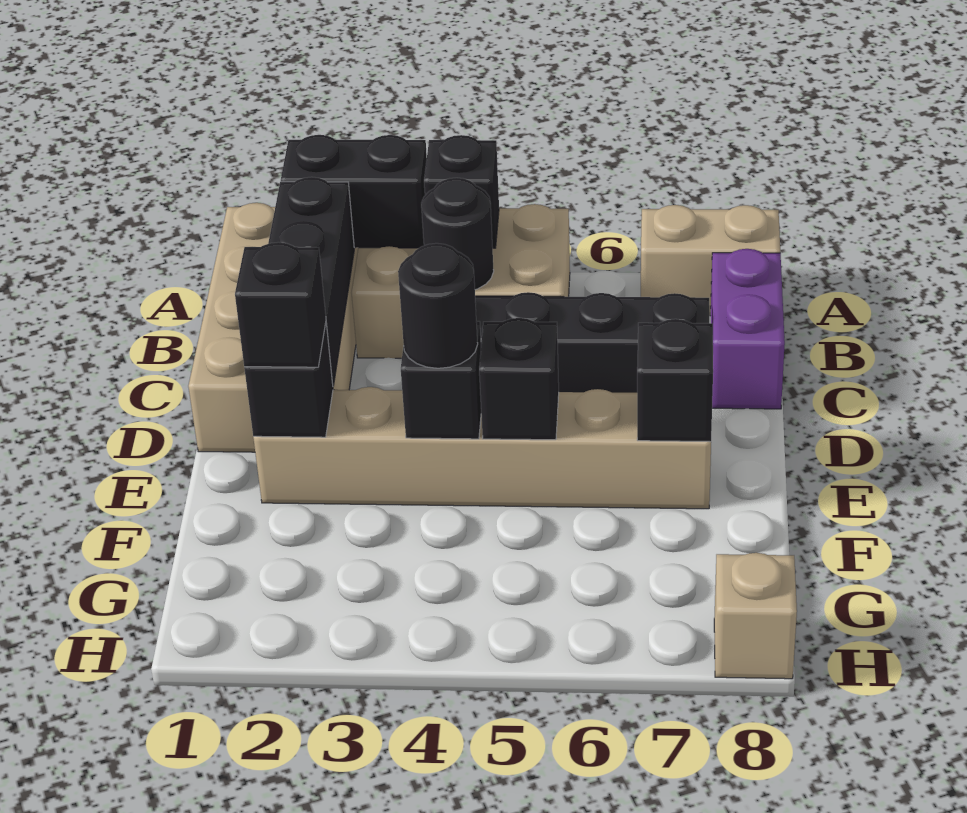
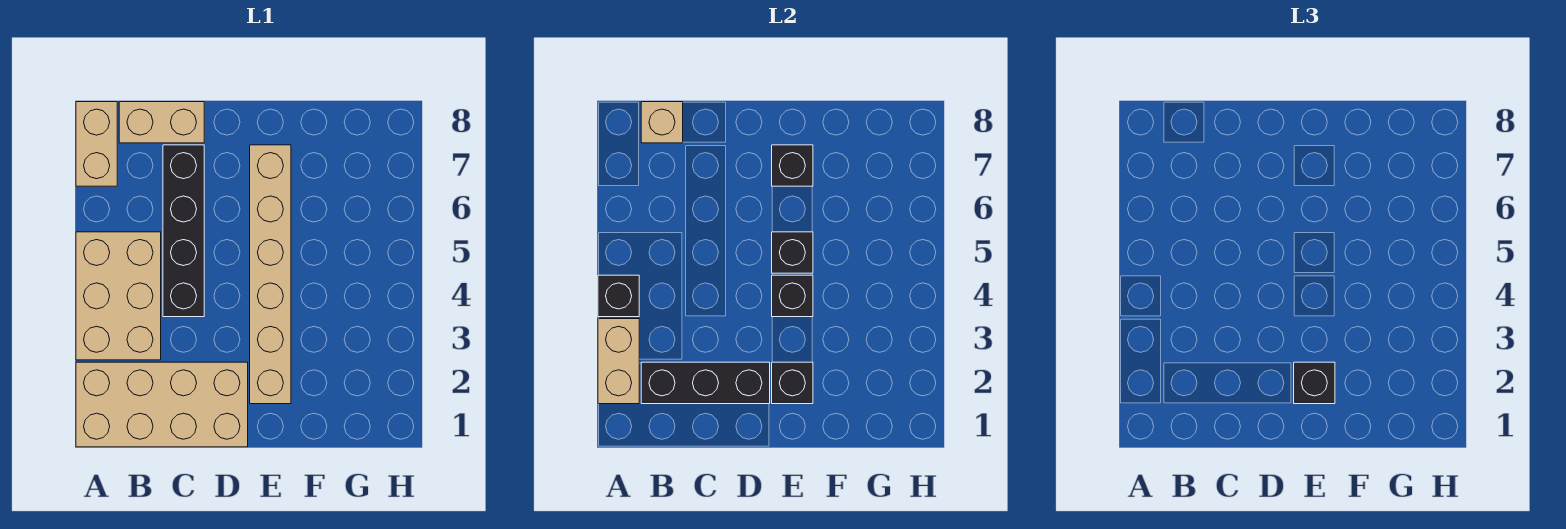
black brick A2:A3 level 2 -> tan brick A2:A3 level 2
black round brick B4 level 2 -> none
purple brick B8:C8 level 1 -> tan brick B8:C8 level 1
black round brick E4 level 3 -> none
tan brick H8 level 1 -> tan brick B8 level 2

